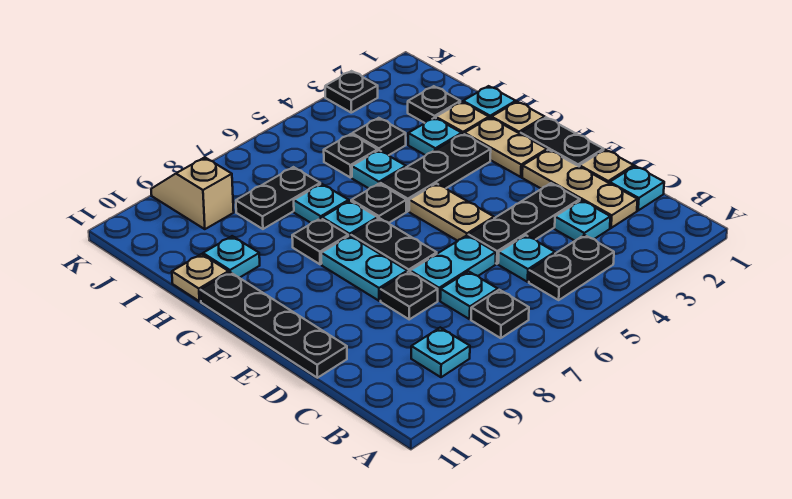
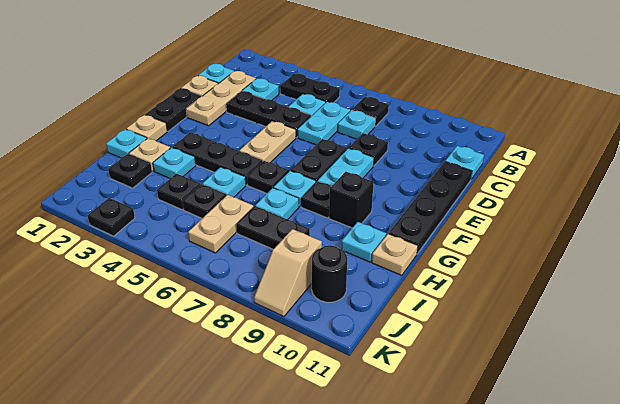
cyan plate B9 level 1 -> cyan plate C11 level 1
cyan plate D6:D7 level 1 -> cyan plate C6:D6 level 1
tan plate F2:G2 level 1 -> tan plate I6:J6 level 1
none -> black brick G9 level 1
none -> black round brick J10 level 1

